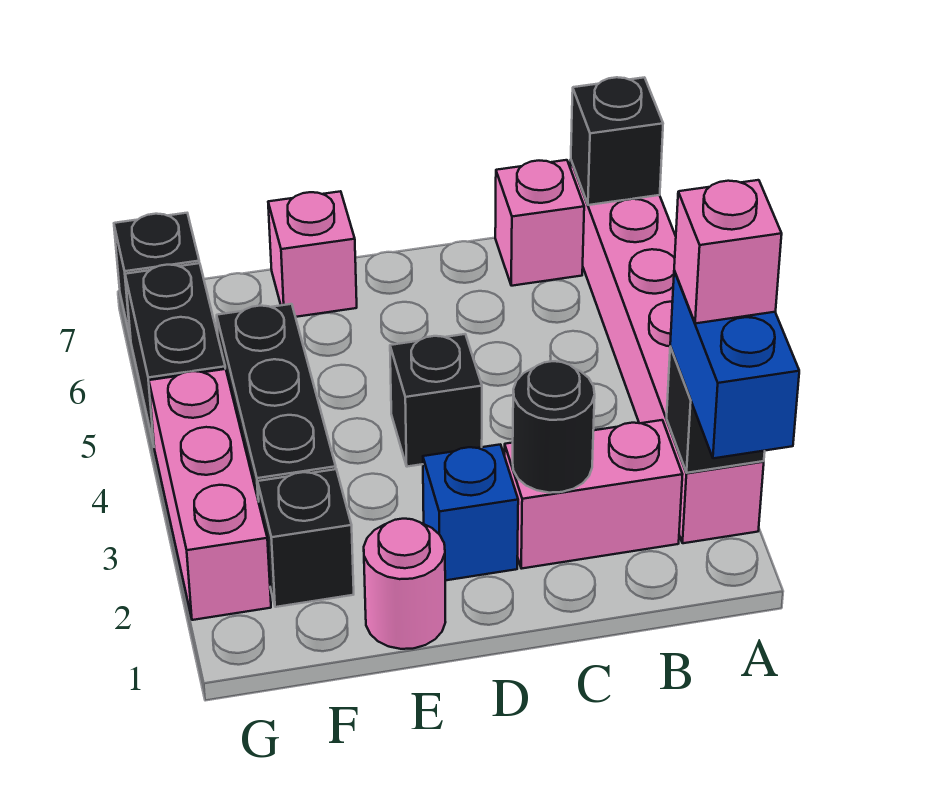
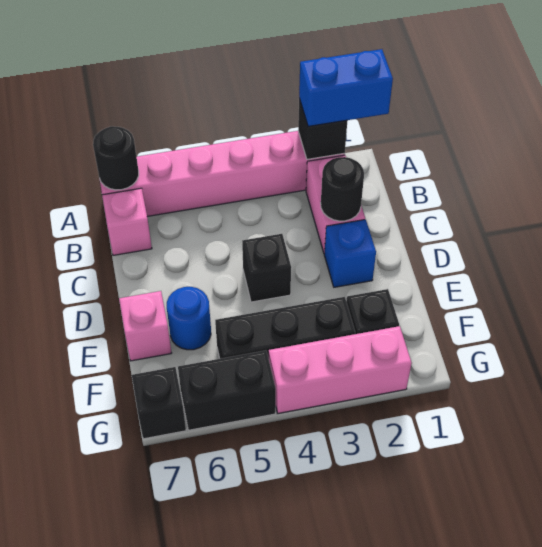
pink brick A2 level 4 -> none
black brick A7 level 2 -> black round brick A7 level 2
pink round brick E1 level 1 -> none
none -> blue round brick E6 level 1

